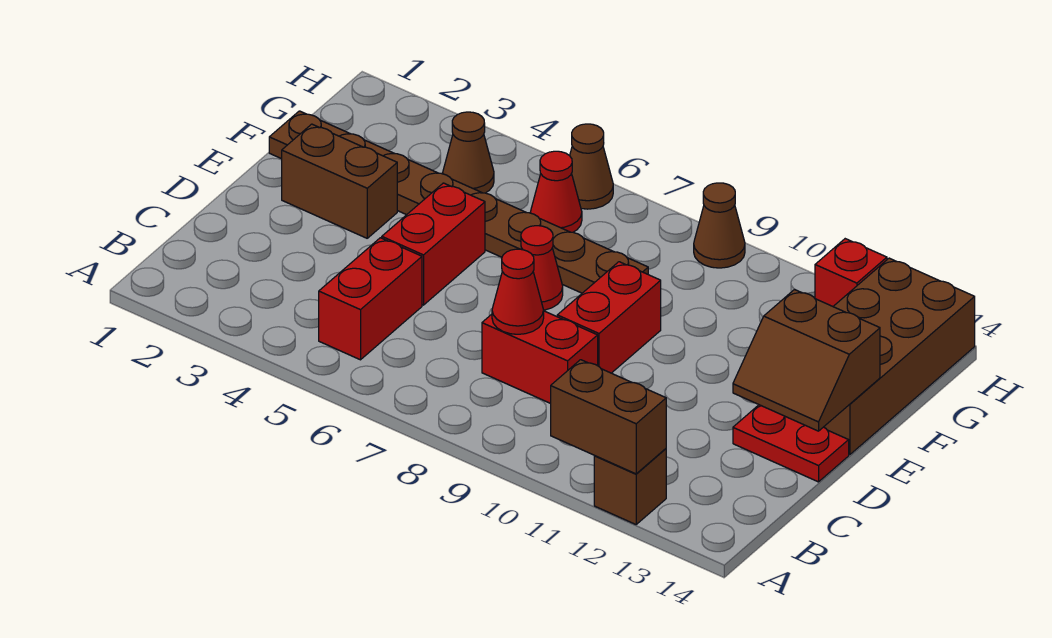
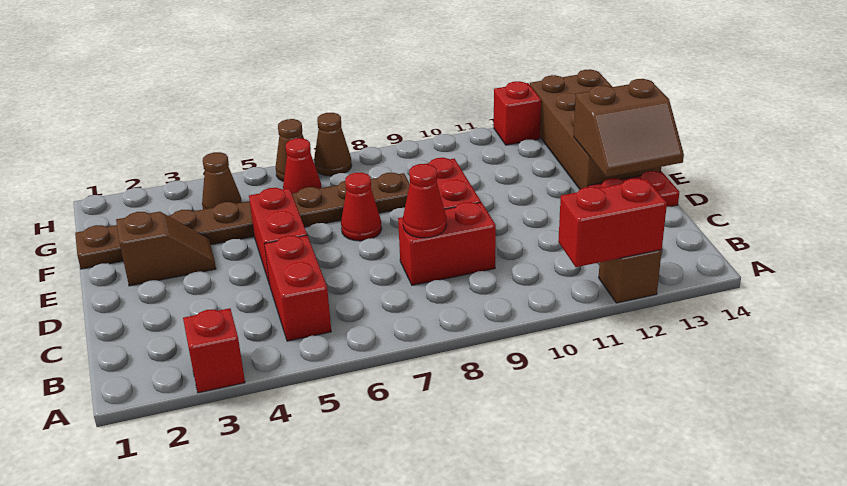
none -> red brick A3 level 1
brown brick A11:A12 level 2 -> red brick A11:A12 level 2
brown brick E2:E3 level 1 -> brown slope E2:E3 level 1 top 2
brown cone H9 level 1 -> brown cone H7 level 1

